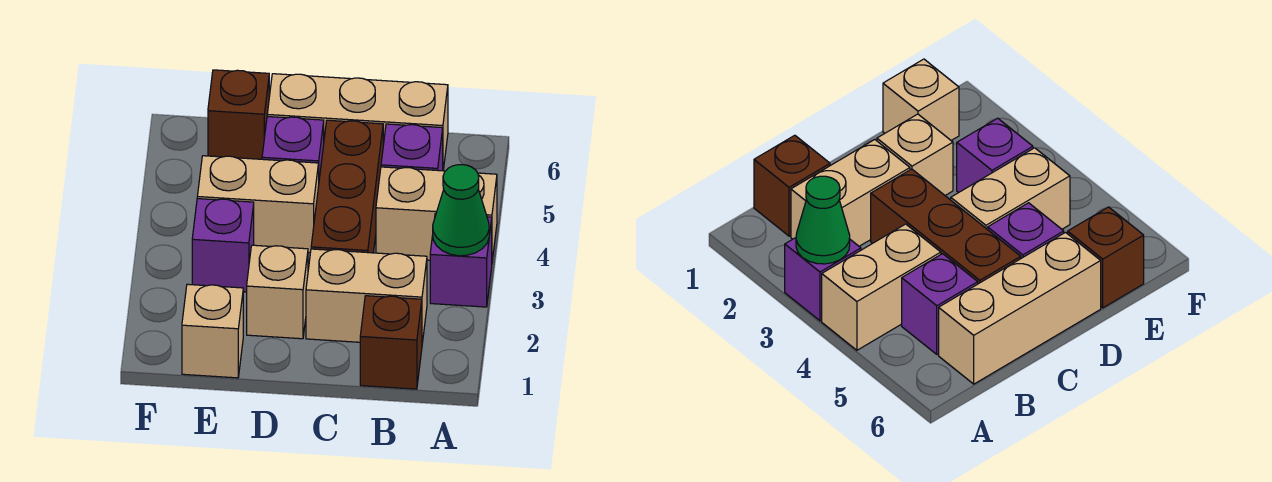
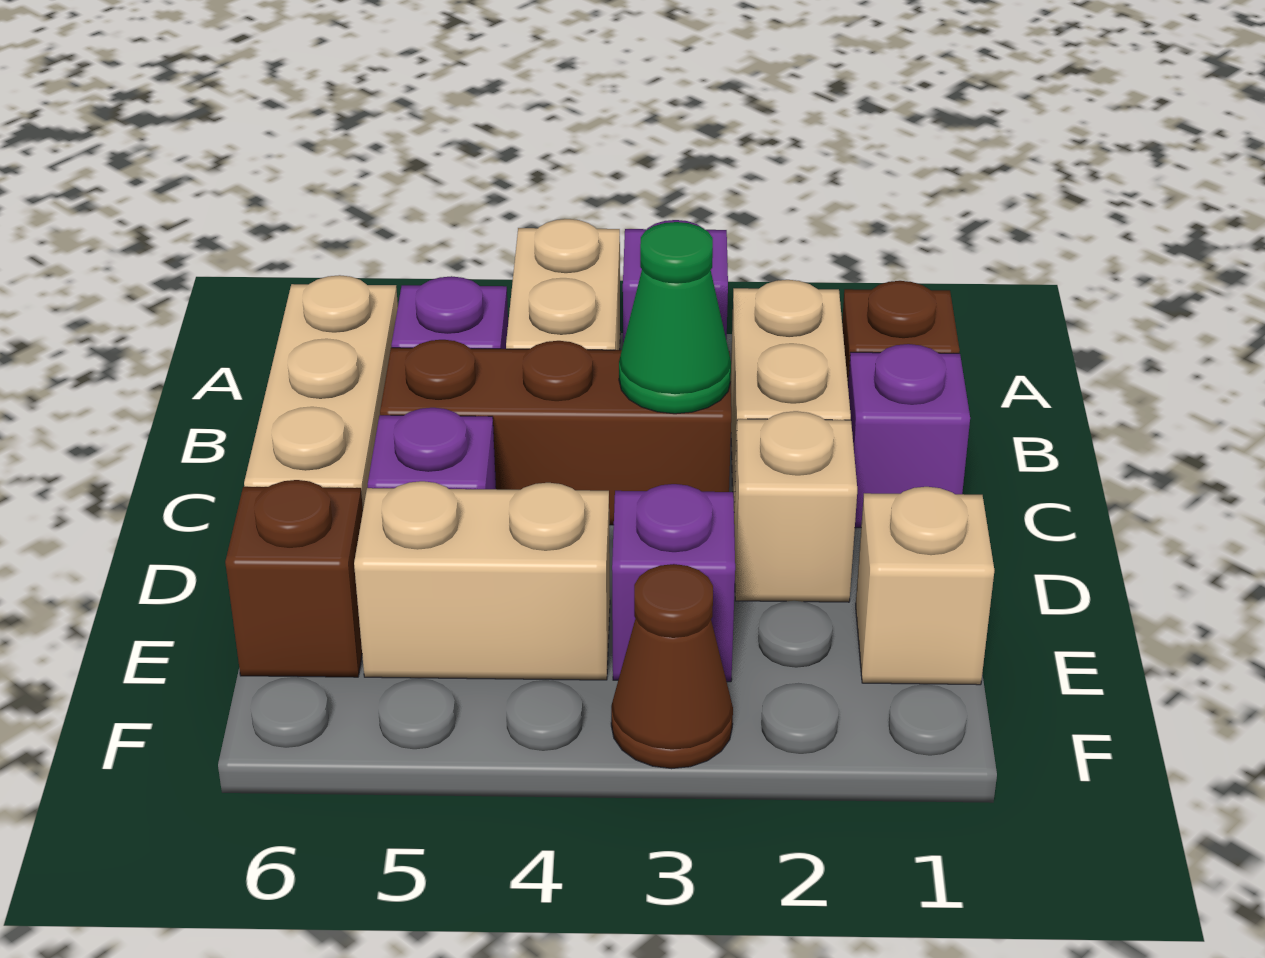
green cone A3 level 2 -> green cone C3 level 2
none -> purple brick C1 level 1
tan brick D4:E4 level 1 -> tan brick E4:E5 level 1
none -> brown cone F3 level 1

